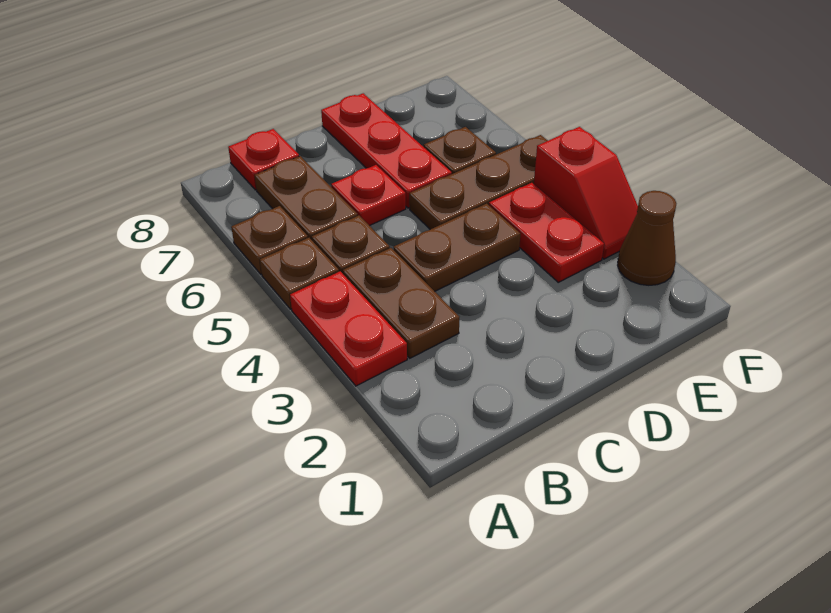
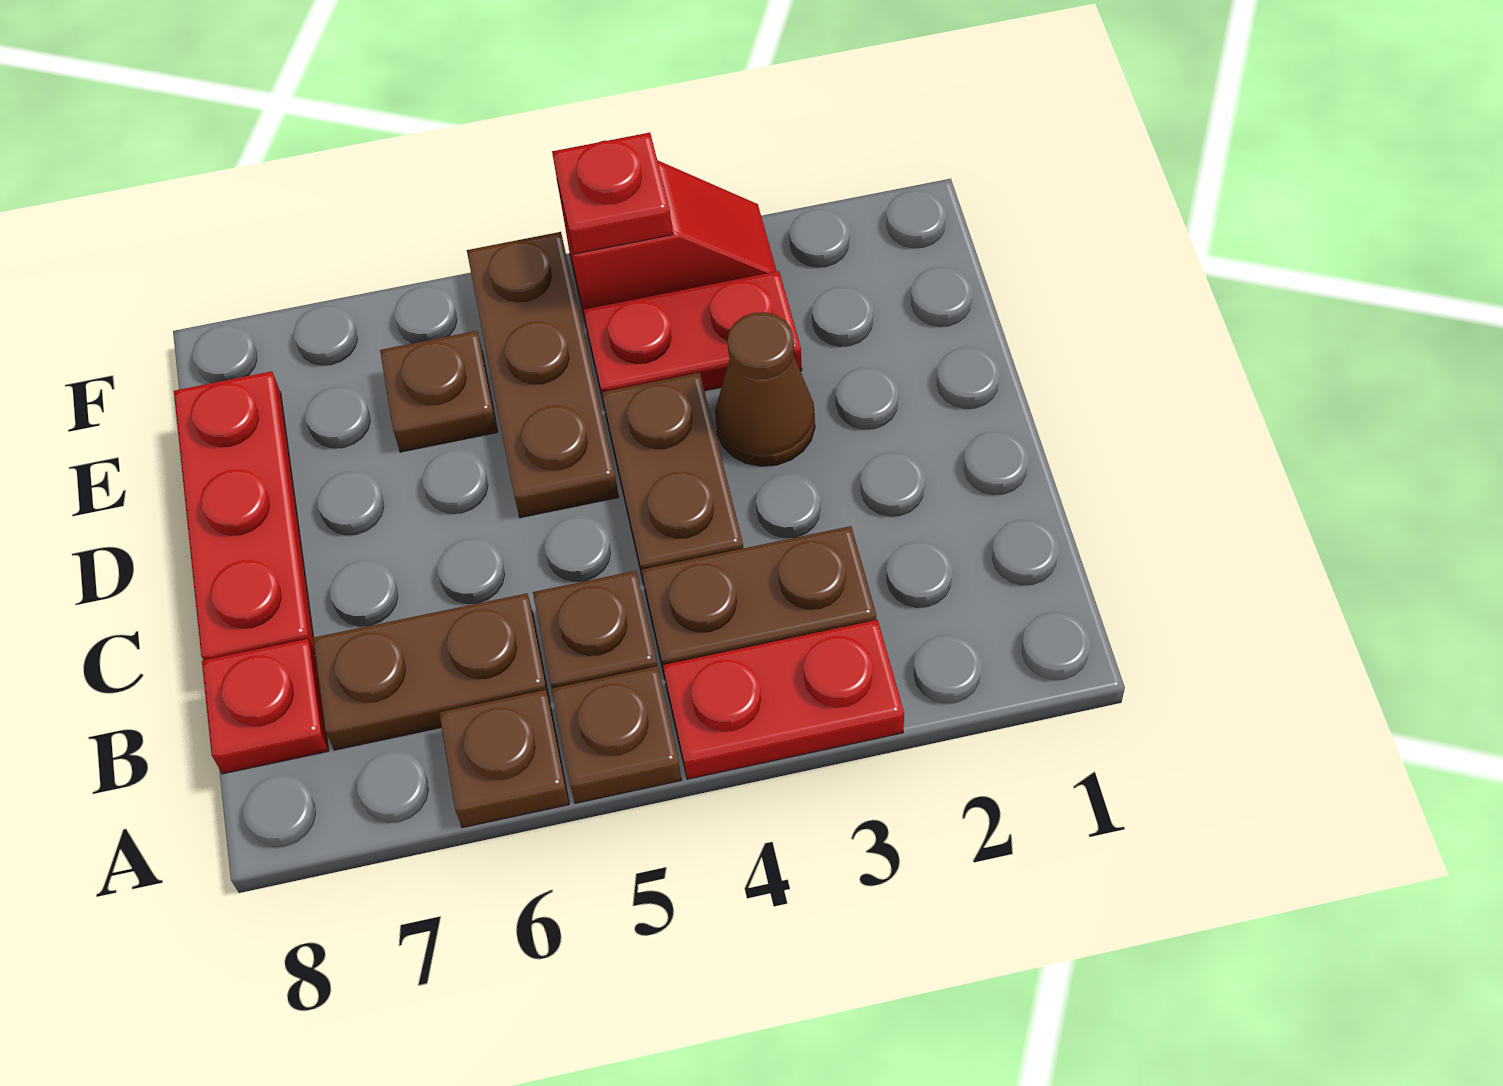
red plate C6 level 1 -> red plate F4 level 2
red plate D6:D8 level 1 -> red plate C8:E8 level 1
brown cone F2 level 1 -> brown cone D3 level 1

